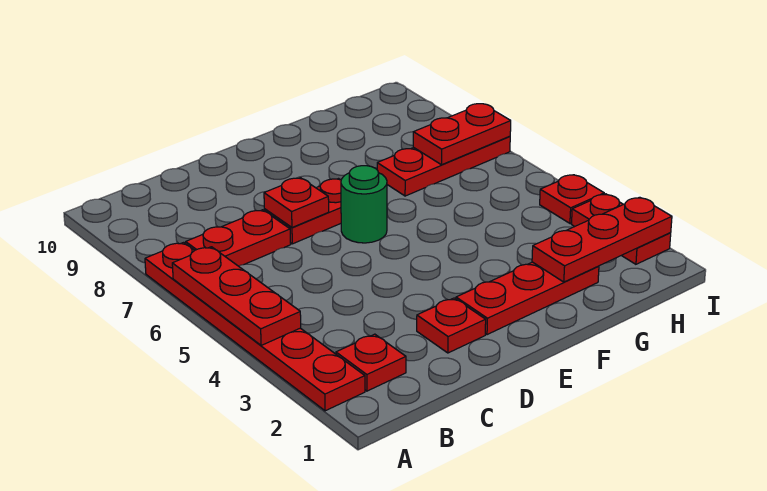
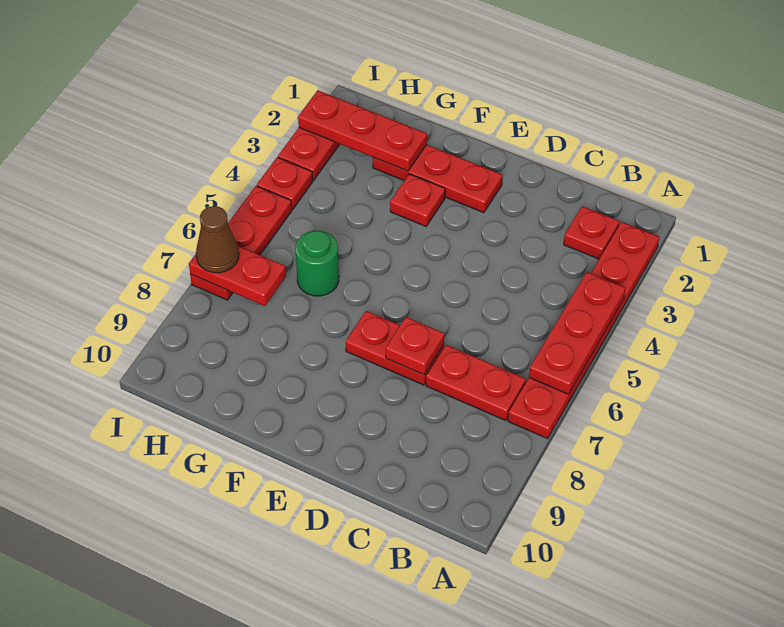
red plate D2 level 1 -> red plate F3 level 1
green round brick E6 level 1 -> green round brick G6 level 1
red plate G7:I7 level 1 -> red plate I5:I7 level 1
none -> brown cone I7 level 3

